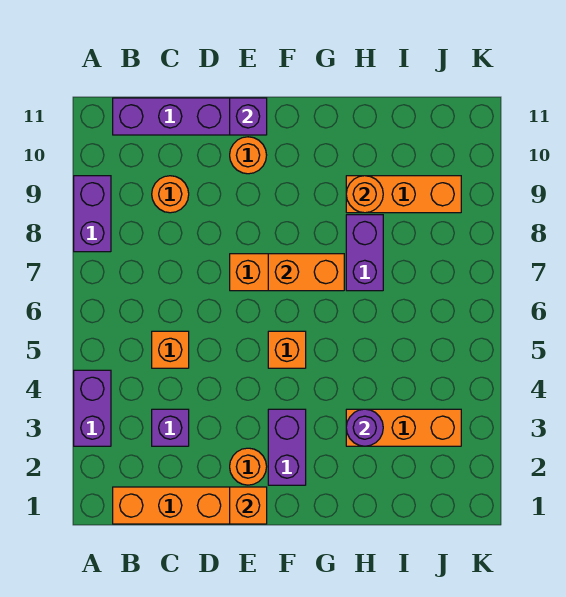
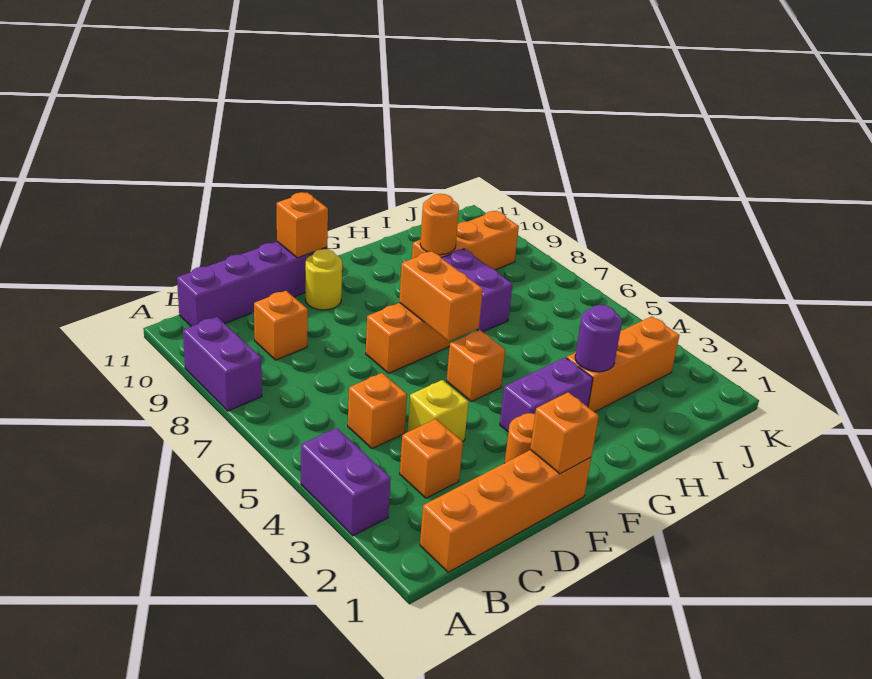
purple brick C3 level 1 -> orange brick C3 level 1
orange round brick C9 level 1 -> orange brick C9 level 1
none -> yellow brick D4 level 1
orange round brick E10 level 1 -> yellow round brick E10 level 1
purple brick E11 level 2 -> orange brick E11 level 2
purple brick F2:F3 level 1 -> purple brick F3:G3 level 1
orange brick F7:G7 level 2 -> orange brick F6:F7 level 2

